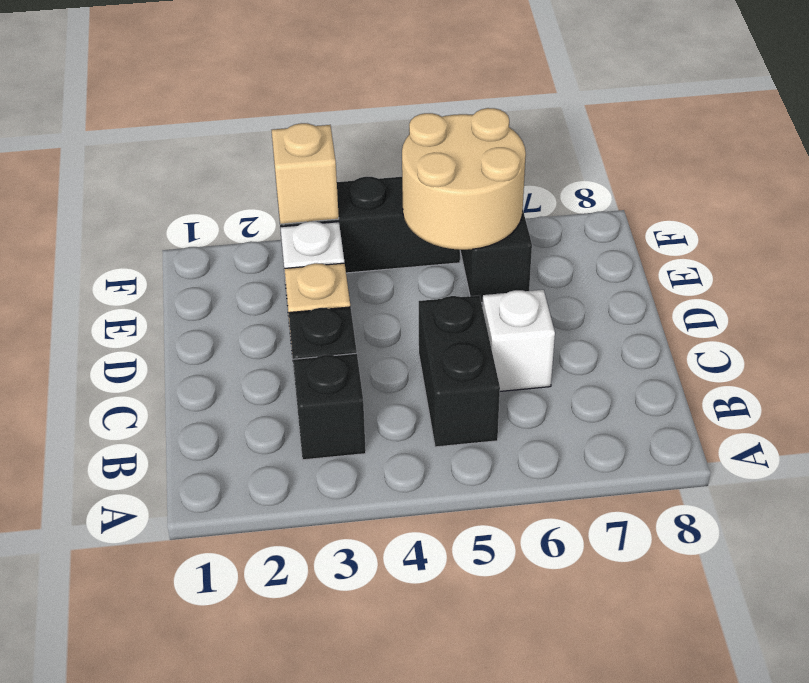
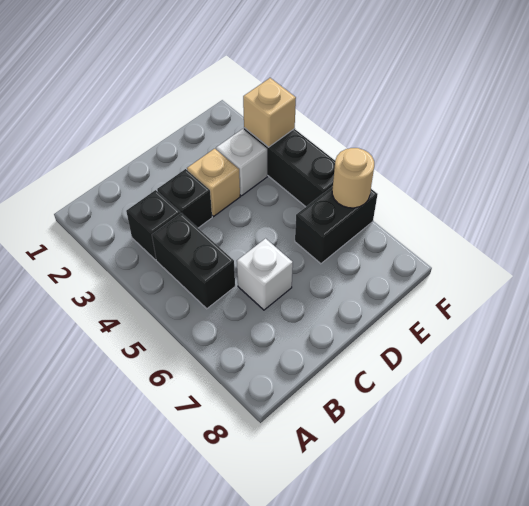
black brick B5:C5 level 1 -> black brick B4:B5 level 1
tan round brick E5:F6 level 2 -> tan round brick F6 level 2

